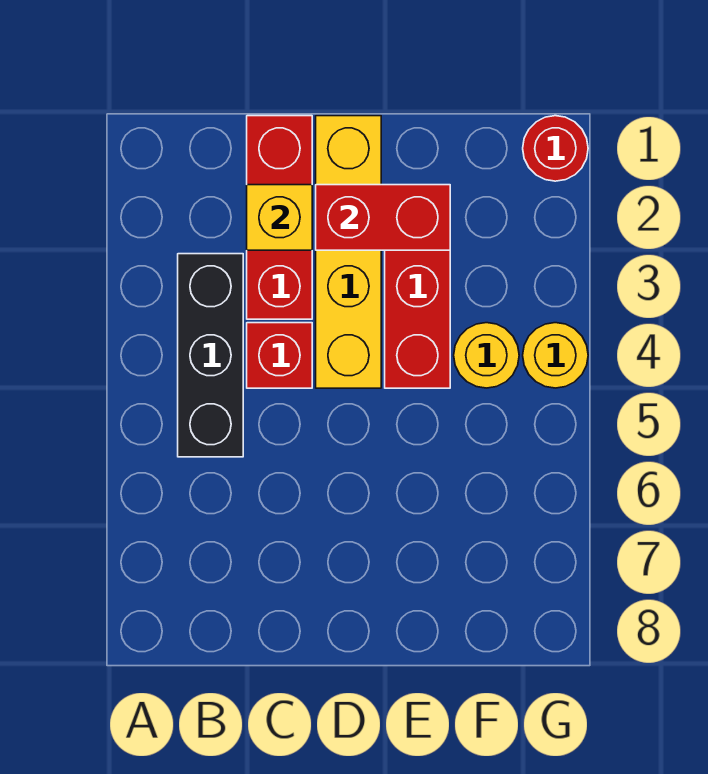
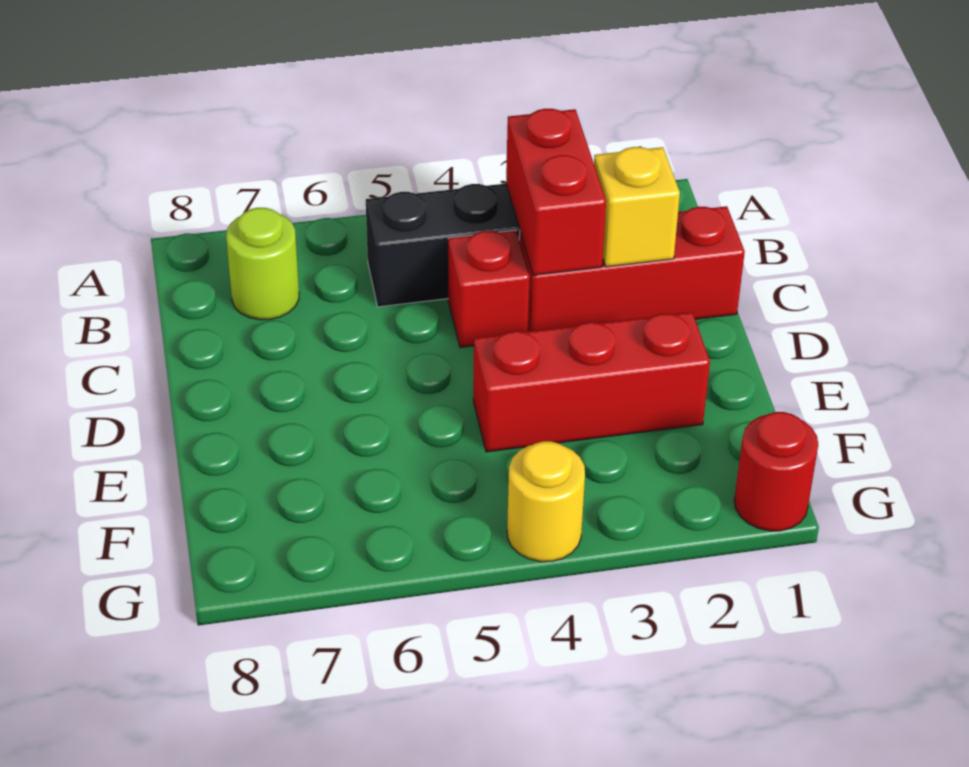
none -> lime round brick B7 level 1
yellow brick D1:D4 level 1 -> none
red brick D2:E2 level 2 -> red brick B3:C3 level 2
yellow round brick F4 level 1 -> none

